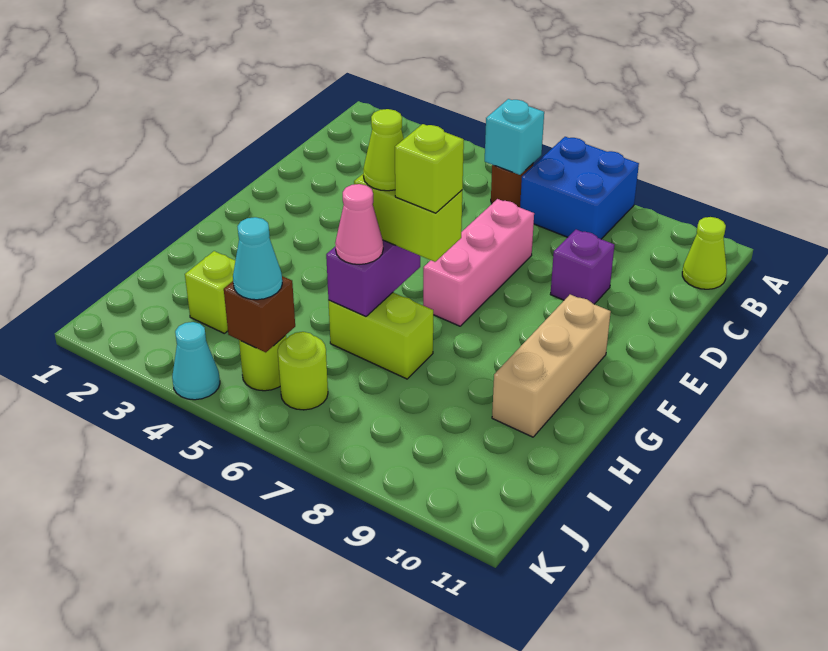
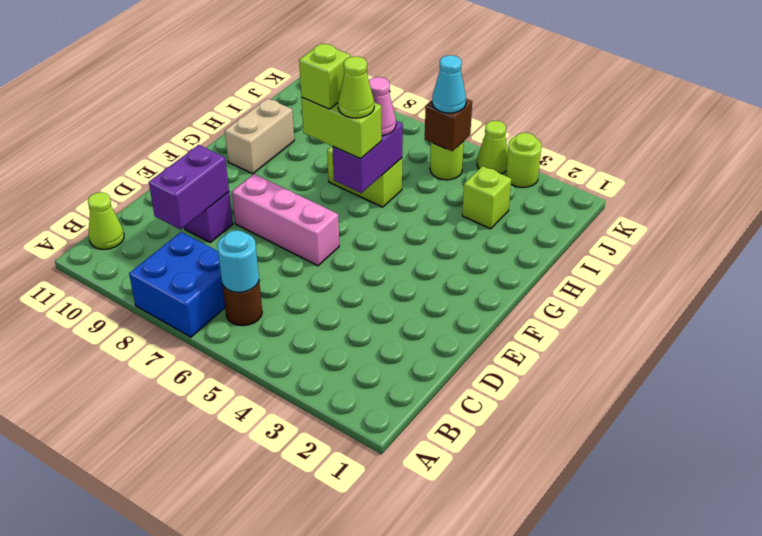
cyan brick B6 level 2 -> cyan round brick B6 level 2
none -> purple brick C9:D9 level 2
pink brick D7:F7 level 1 -> pink brick E6:E8 level 1
tan brick F10:H10 level 1 -> tan brick G10:H10 level 1
lime round brick J6 level 1 -> lime round brick K3 level 1
cyan cone K4 level 1 -> lime cone K4 level 1

